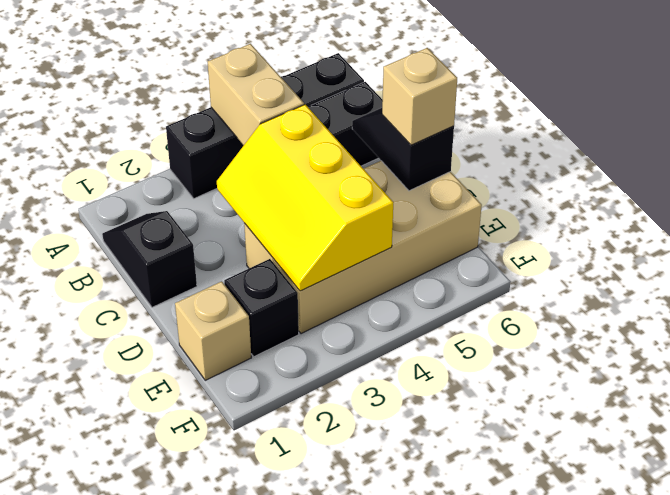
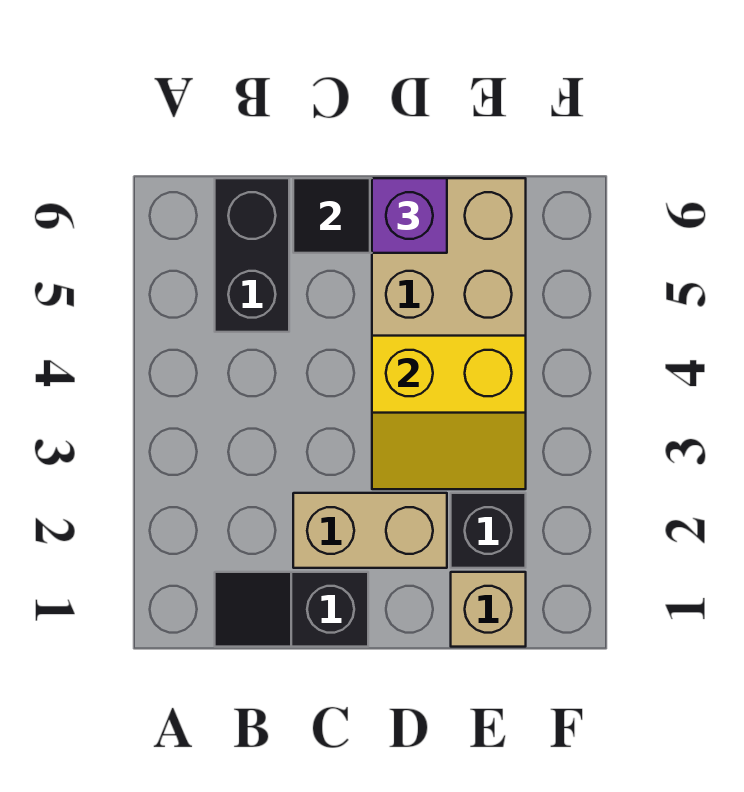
black brick A3:A6 level 1 -> none
tan brick A4:B4 level 2 -> tan brick C2:D2 level 1
yellow slope C3:E4 level 2 top 4 -> yellow slope D3:E4 level 2 top 4
tan brick D6 level 3 -> purple brick D6 level 3

